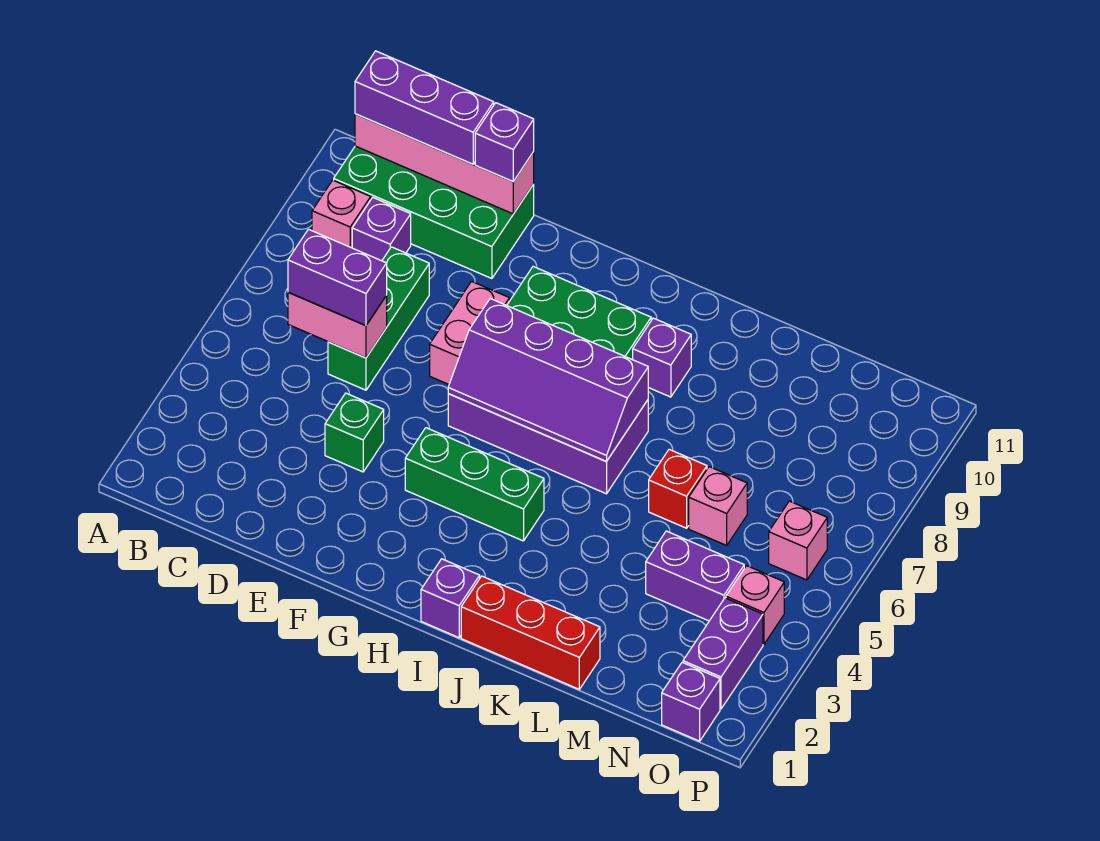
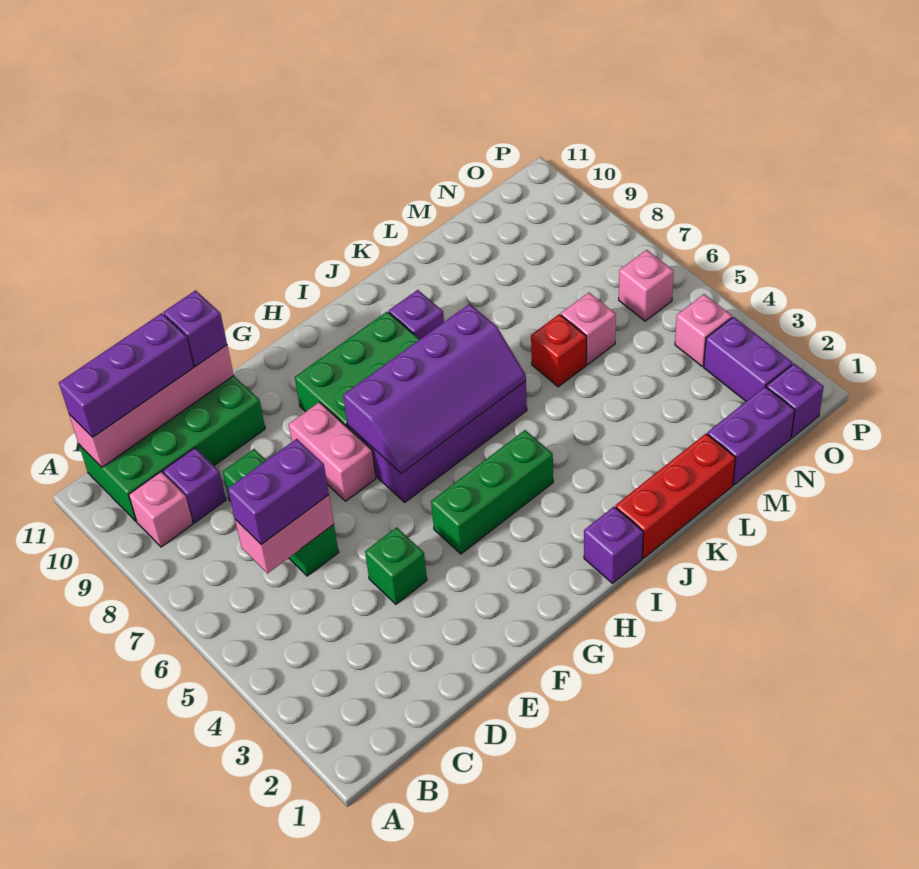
purple brick M4:N4 level 1 -> purple brick M1:N1 level 1

